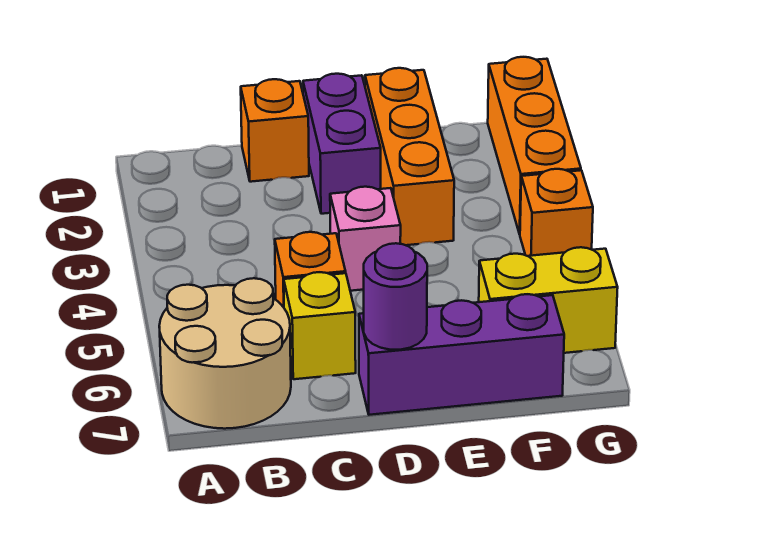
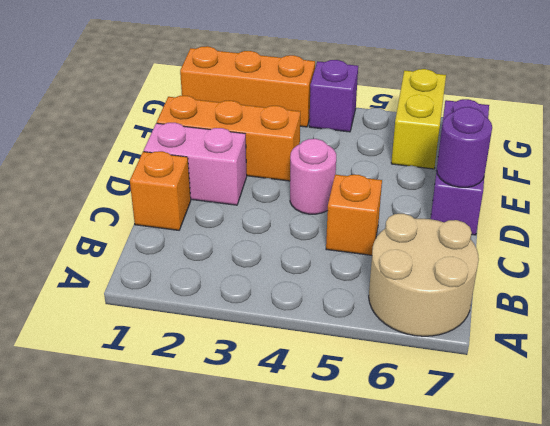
yellow brick C6 level 1 -> none
purple brick D1:D2 level 1 -> pink brick D1:D2 level 1
pink brick D4 level 1 -> pink round brick D4 level 1
orange brick G4 level 1 -> purple brick G4 level 1

